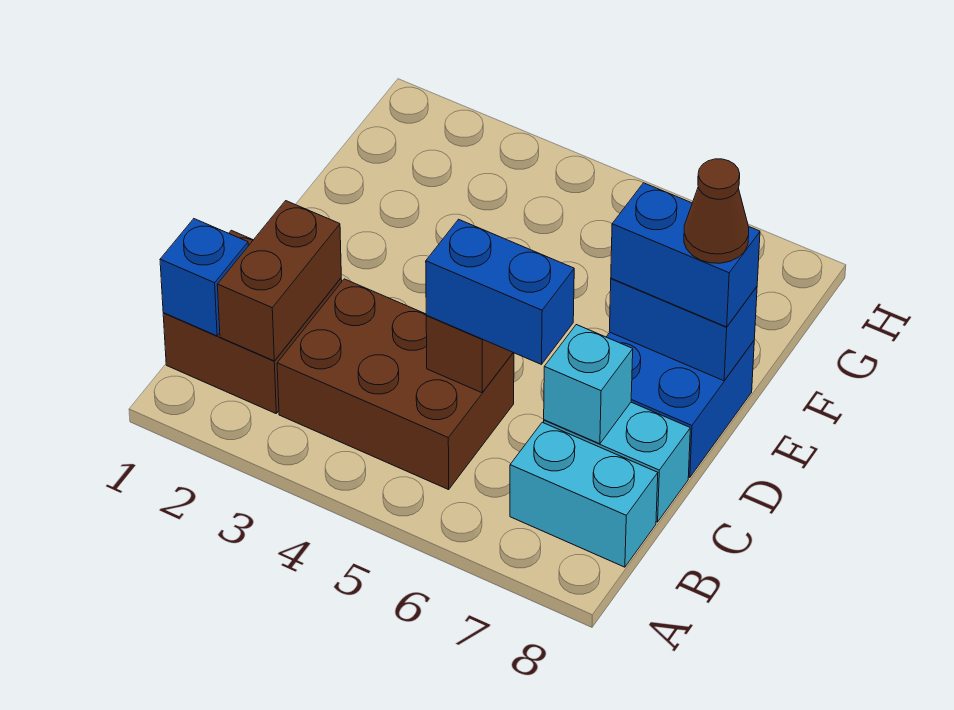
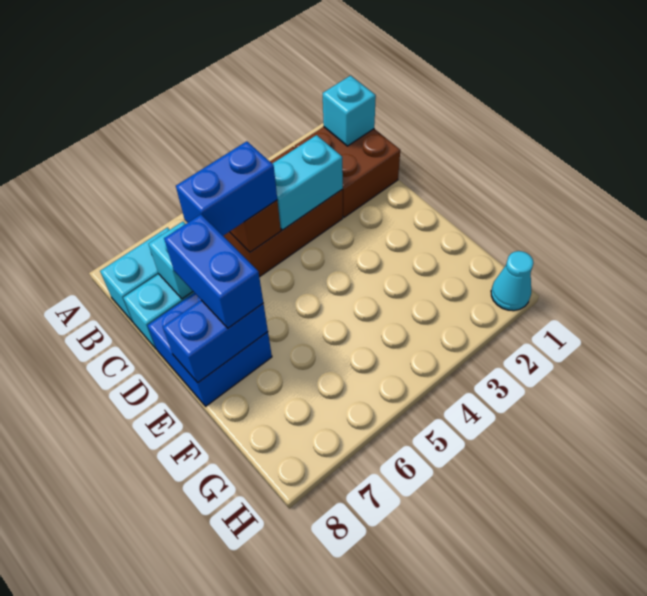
blue brick B1 level 2 -> cyan brick B1 level 2
brown brick B2:C2 level 2 -> none
none -> cyan brick C3:C4 level 2
blue brick E7:E8 level 3 -> blue brick D7:E7 level 3
brown cone E8 level 4 -> none
none -> cyan cone H1 level 1

